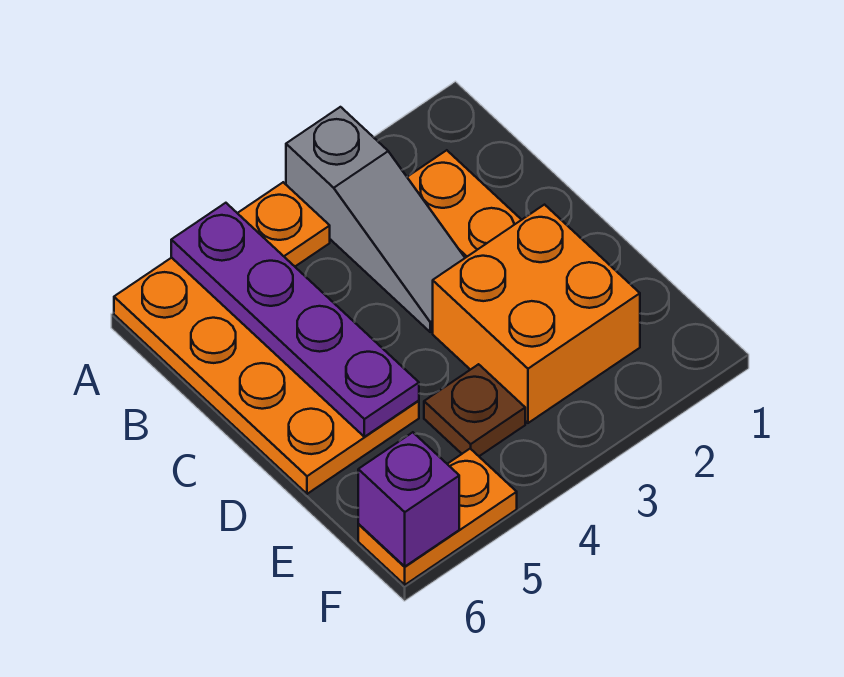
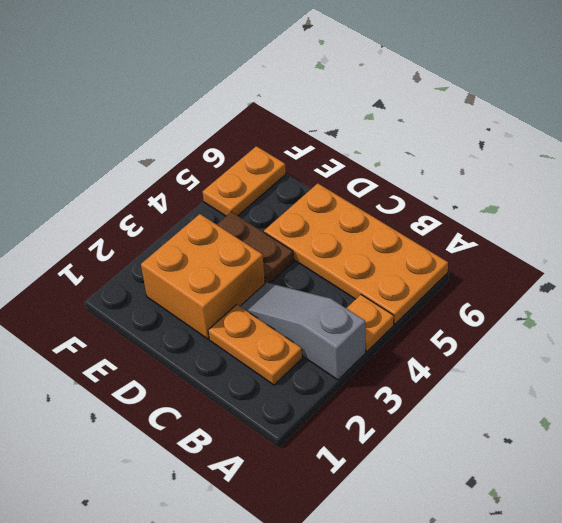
purple plate A5:D5 level 2 -> none
brown plate E4 level 1 -> brown plate D4:E4 level 1
purple brick F6 level 2 -> none

